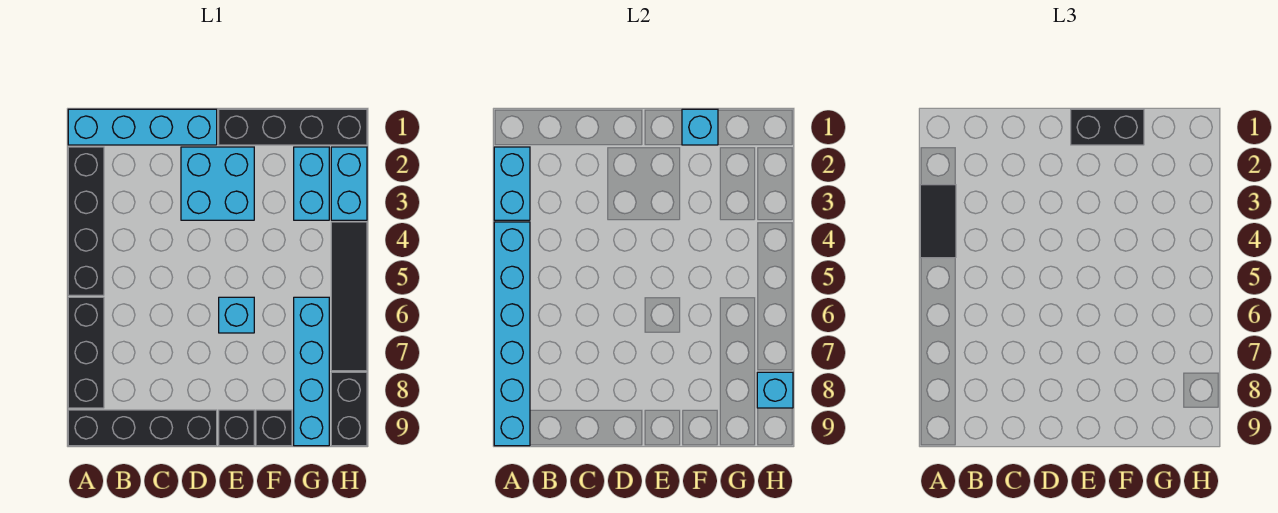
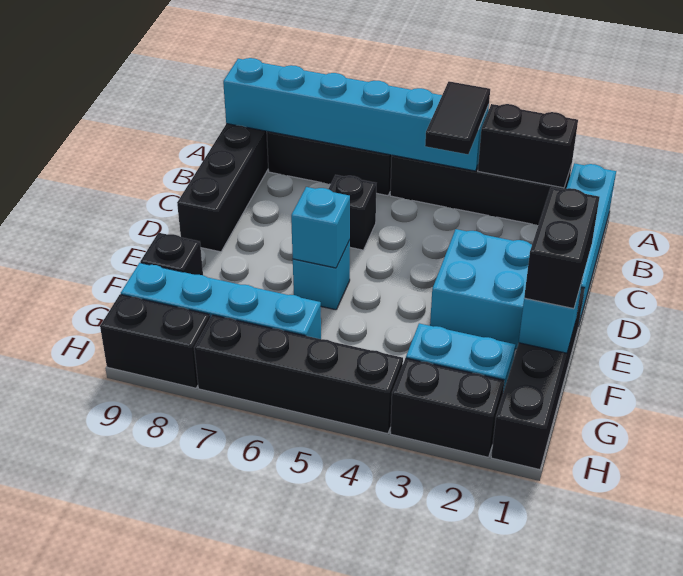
cyan brick A2:A3 level 2 -> black brick A2:A3 level 2
black tile A3:A4 level 3 -> black tile A4:B4 level 3
black brick E9 level 1 -> black brick C6 level 1
cyan brick H2:H3 level 1 -> black brick H2:H3 level 1
black tile H4:H7 level 1 -> black brick H4:H7 level 1
cyan brick H8 level 2 -> cyan brick E6 level 2

